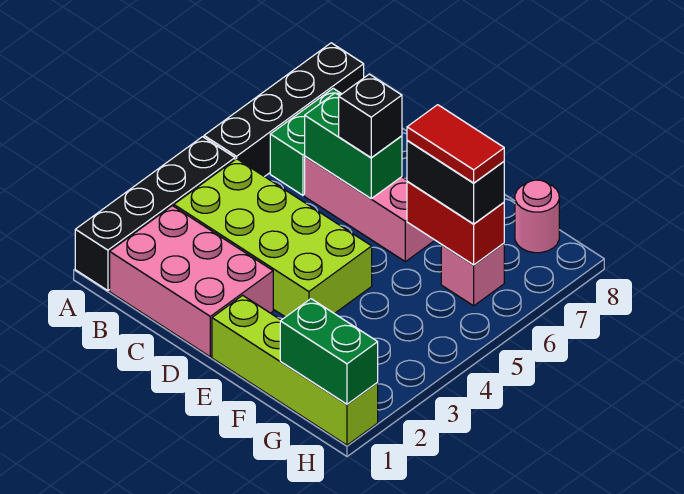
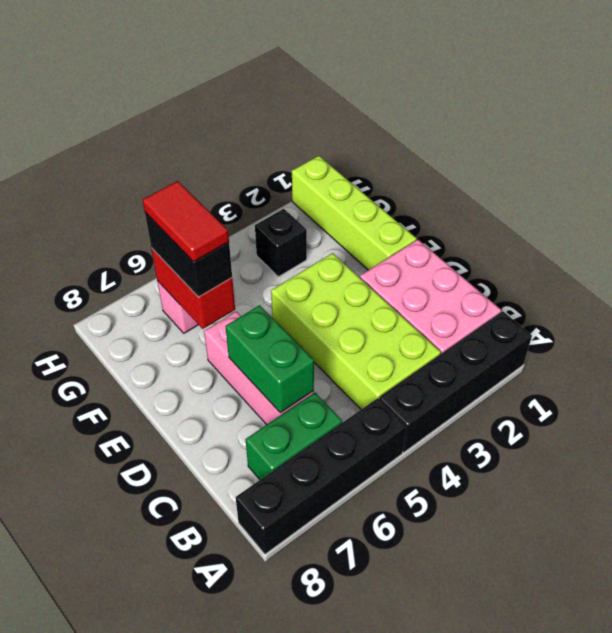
black brick D6 level 3 -> black brick G3 level 1
green brick G1:H1 level 2 -> none
pink round brick G8 level 1 -> none

